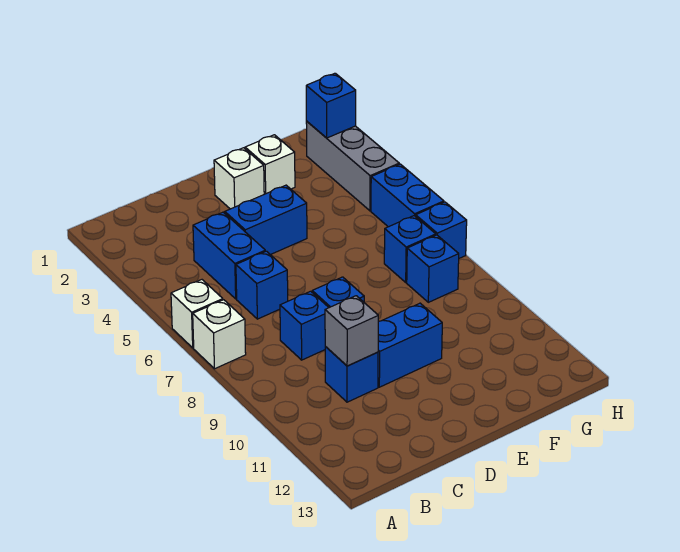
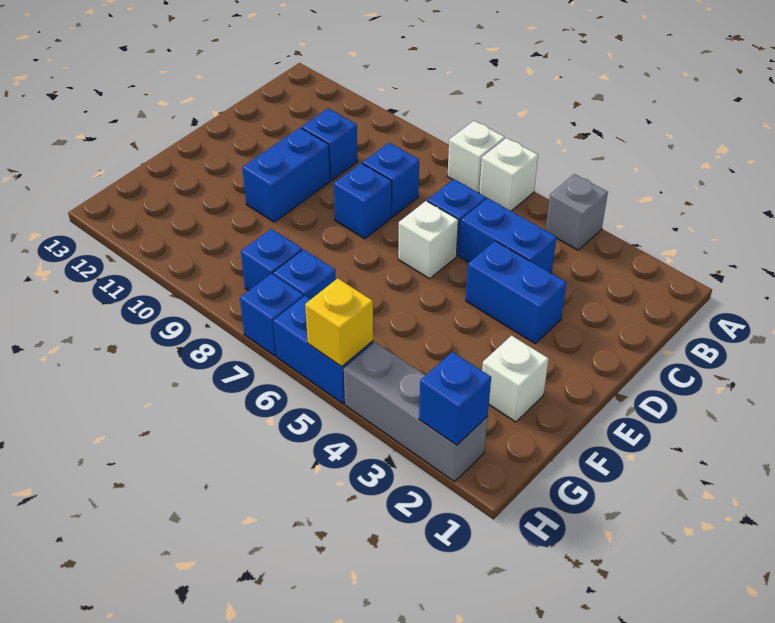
grey brick C10 level 2 -> grey brick A4 level 1
blue brick D4:E4 level 1 -> blue brick D3:D4 level 1
white brick E2 level 1 -> white brick D6 level 1
none -> yellow brick H5 level 2

